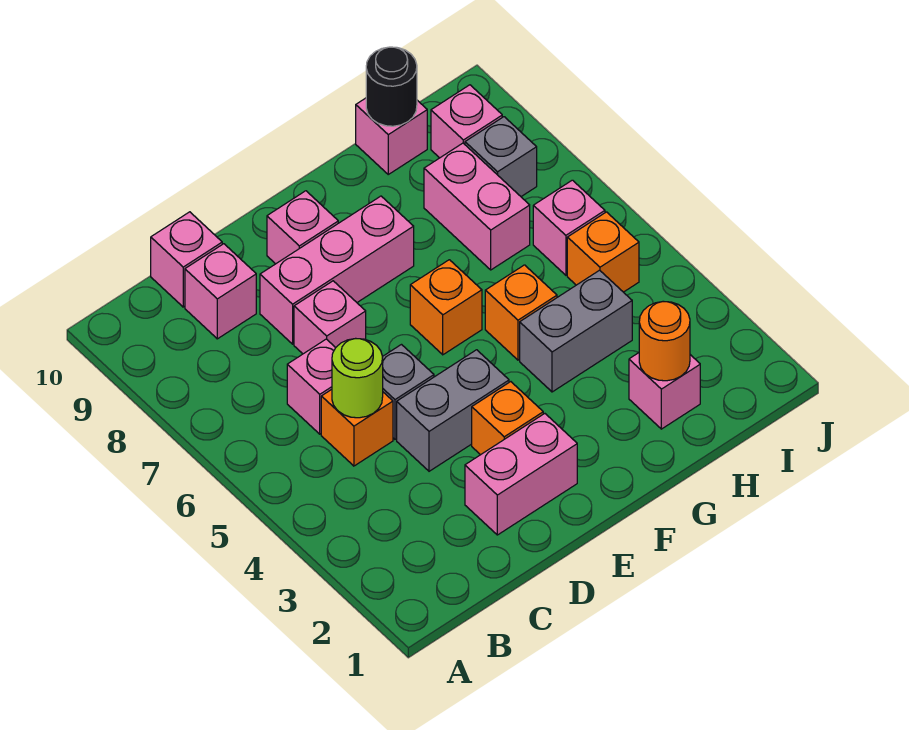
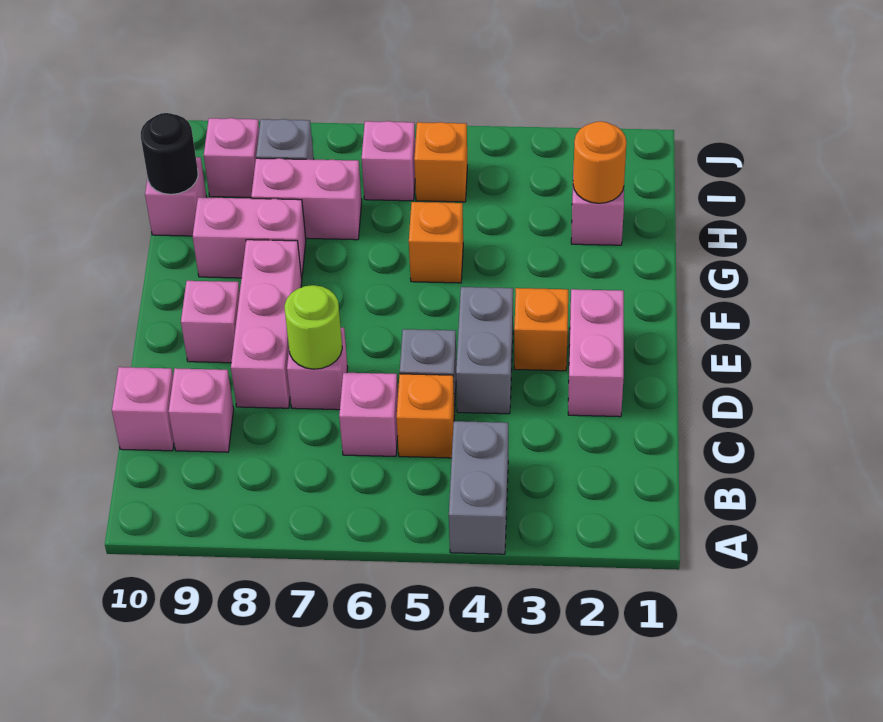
lime round brick C5 level 2 -> lime round brick D7 level 2
orange brick F6 level 1 -> none
grey brick G4:H4 level 1 -> grey brick A4:B4 level 1
none -> pink brick G8:G9 level 1

